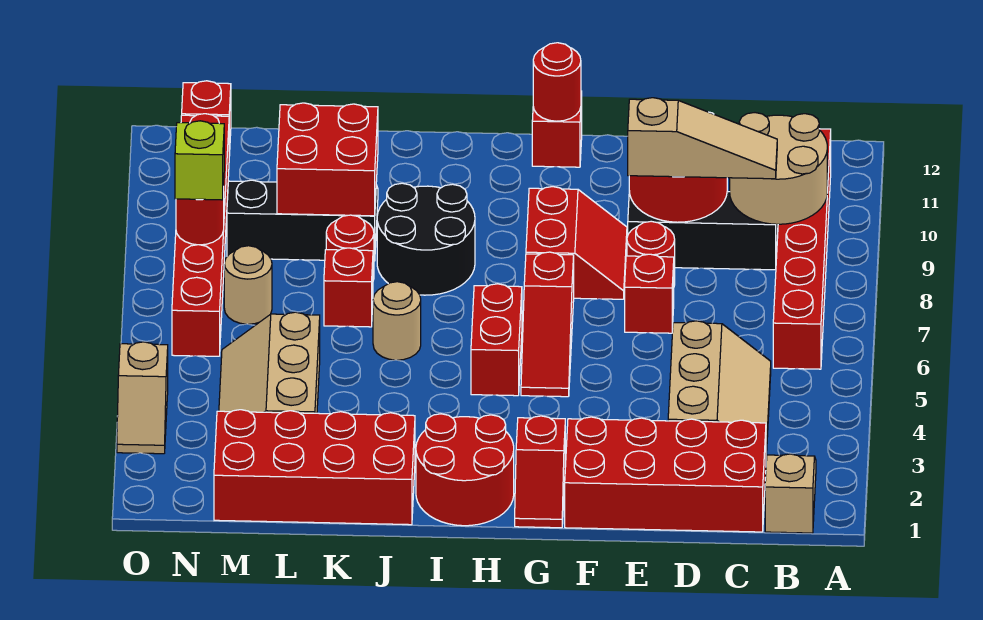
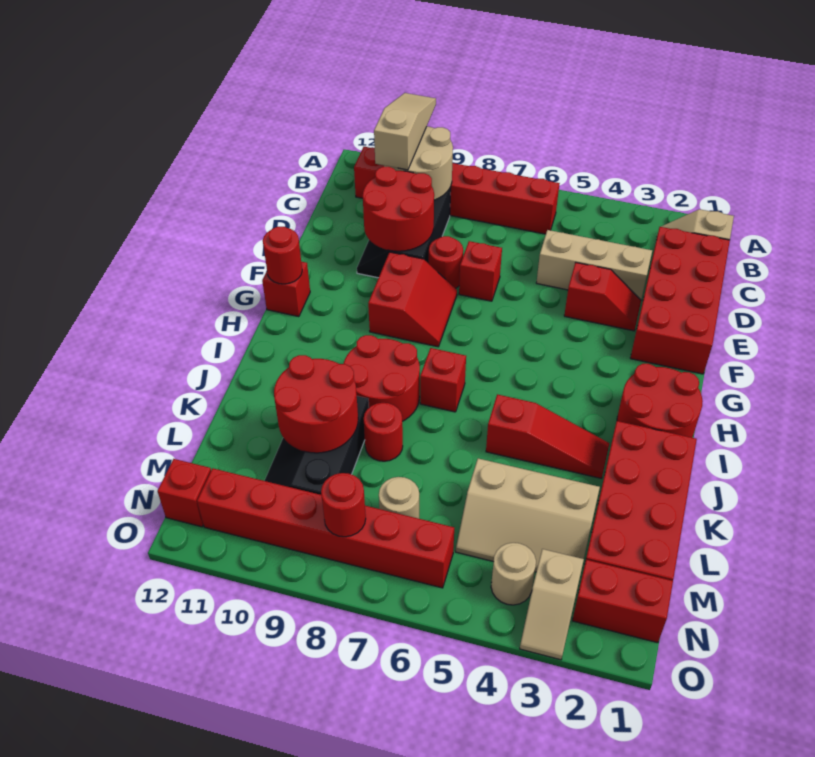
tan slope C9:E9 level 3 top E -> tan slope A10:C10 level 3 top C
red slope F8:G9 level 1 top G -> red slope F8:G9 level 1 top 9
red slope G1:G2 level 1 top 2 -> red slope E3:E4 level 1 top 4
red slope G5:G7 level 1 top 7 -> red slope J3:J5 level 1 top 5
red brick H5:H6 level 1 -> red brick N1:N2 level 1
black round brick I8:J9 level 1 -> red round brick I8:J9 level 1
tan round brick J6 level 1 -> tan round brick N4 level 1
red brick K7 level 1 -> red brick I7 level 1
red brick K9:L10 level 2 -> red round brick K9:L10 level 2
lime brick N8 level 3 -> none
tan slope O3:O4 level 1 top 4 -> tan slope N3:O3 level 1 top N

